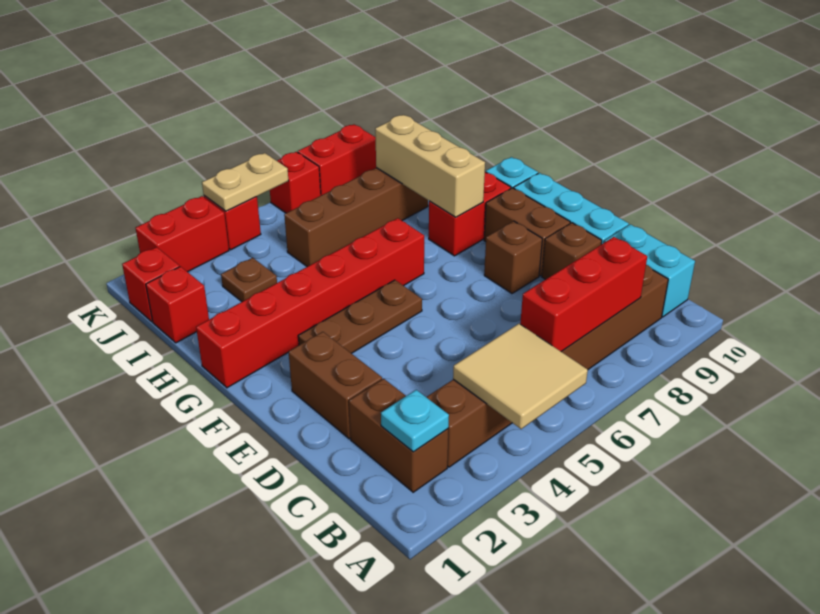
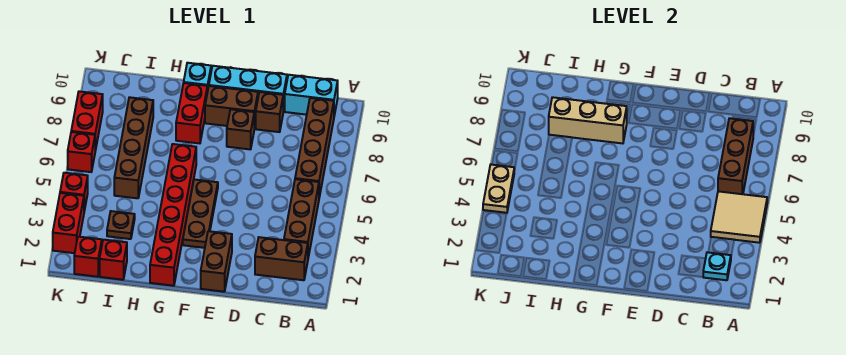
red brick B6:B8 level 2 -> brown brick B6:B8 level 2
brown brick D2:E2 level 1 -> brown brick E1:E2 level 1

